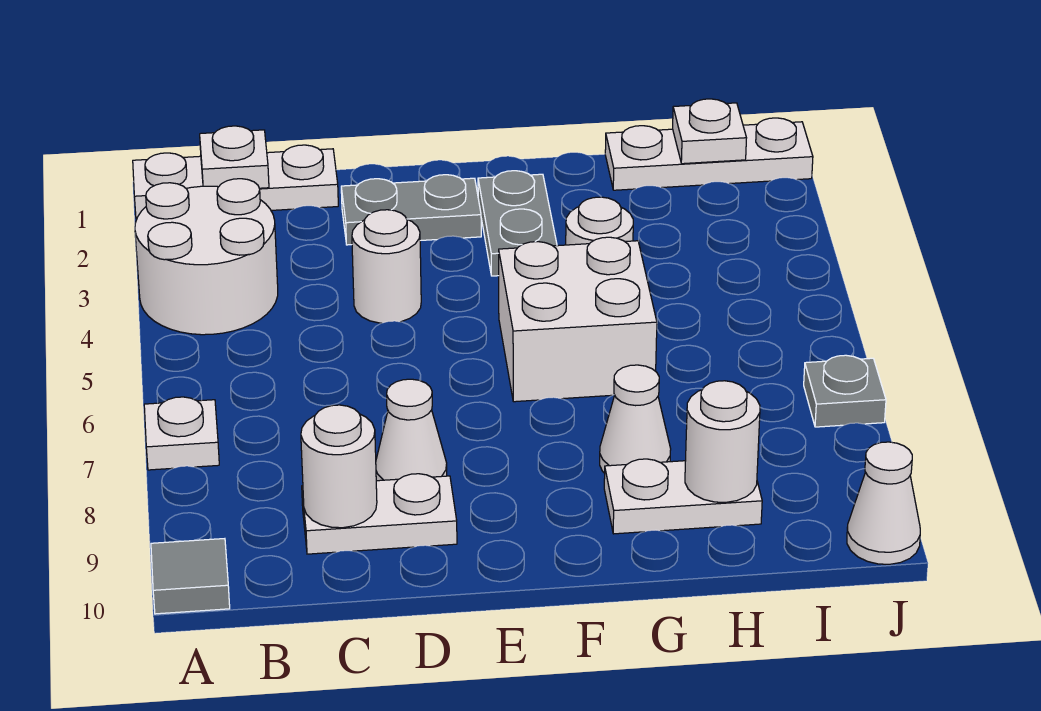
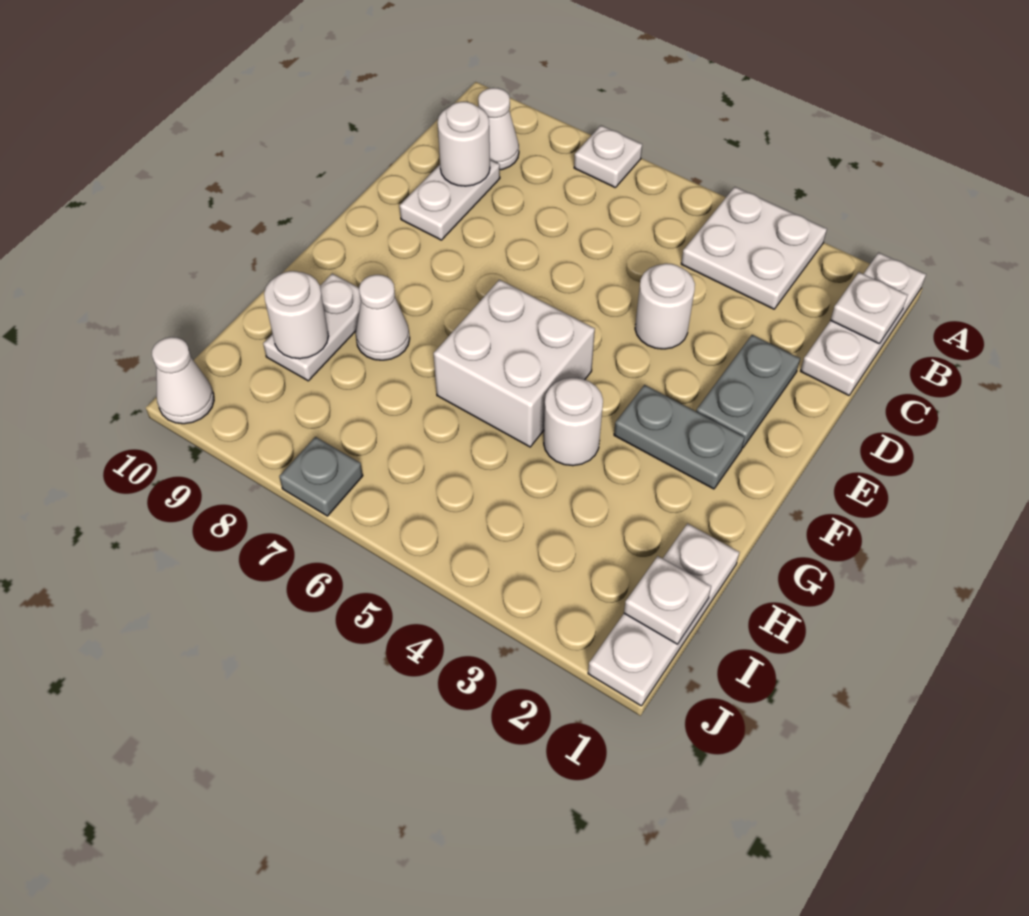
white round brick A3:B4 level 1 -> white plate A3:B4 level 1
grey tile A10 level 1 -> none
white cone D8 level 1 -> white cone B9 level 1

